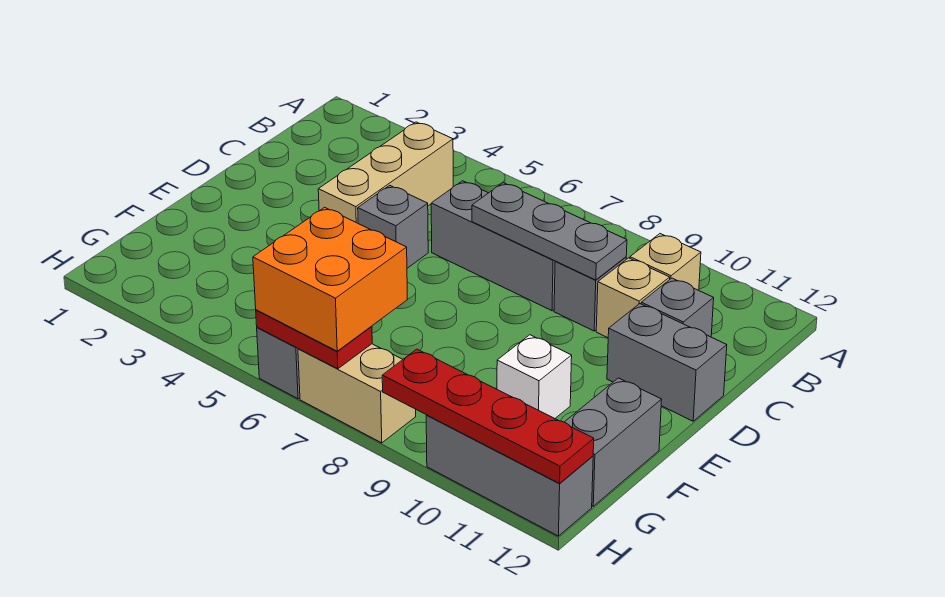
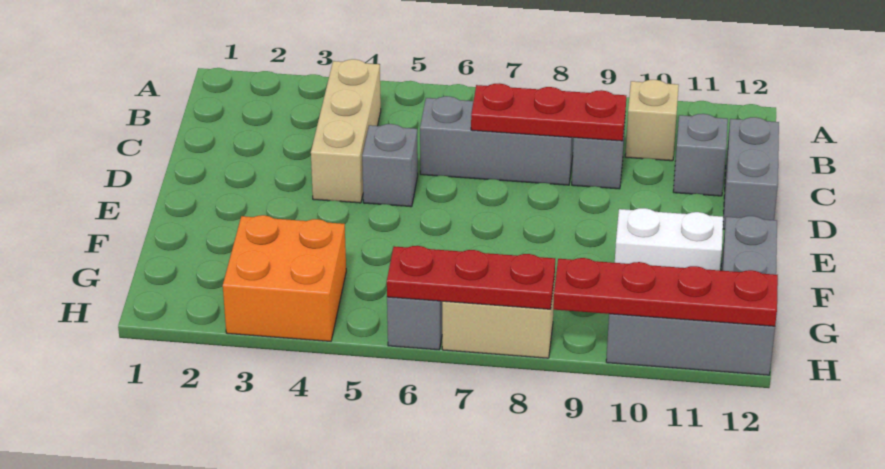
grey plate C7:C9 level 2 -> red plate C7:C9 level 2
tan brick C10 level 1 -> none
grey brick D11:D12 level 1 -> grey brick C12:D12 level 1
white brick F10 level 1 -> white brick F10:F11 level 1
orange brick G6:H7 level 3 -> orange brick G3:H4 level 1
red plate H6:H7 level 2 -> red plate H6:H8 level 2

